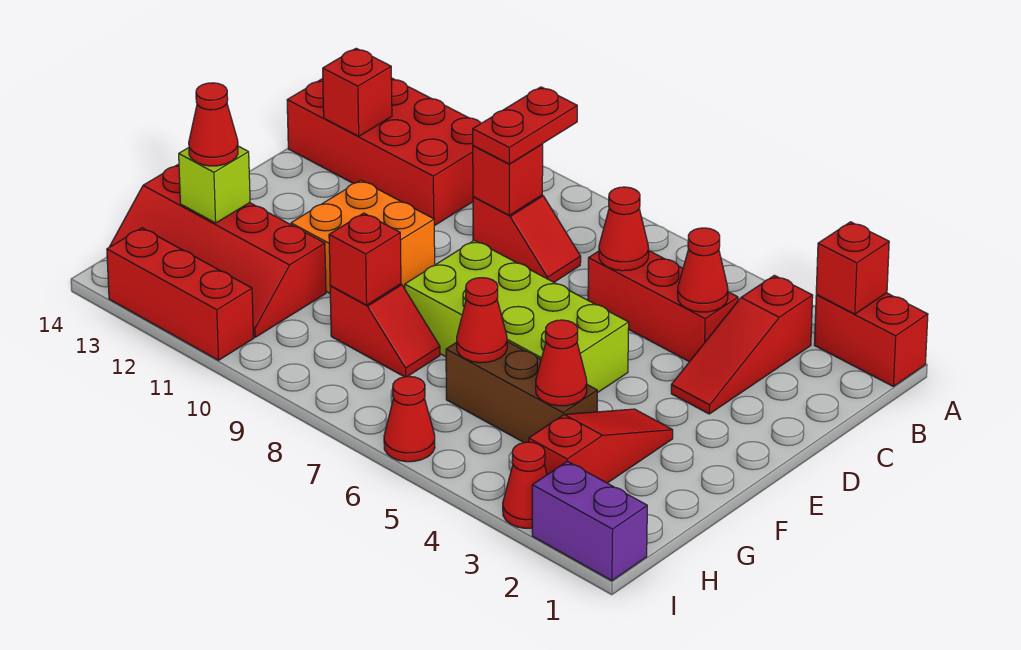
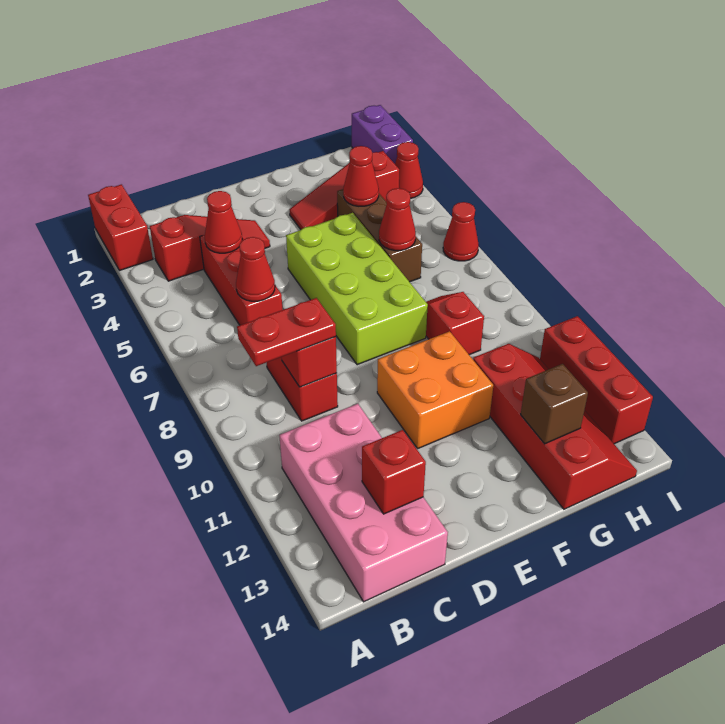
red brick A2 level 2 -> none
red brick B11:C14 level 1 -> pink brick B11:C14 level 1
red brick G9 level 2 -> none
lime brick G13 level 2 -> brown brick G13 level 2
red cone G13 level 3 -> none

